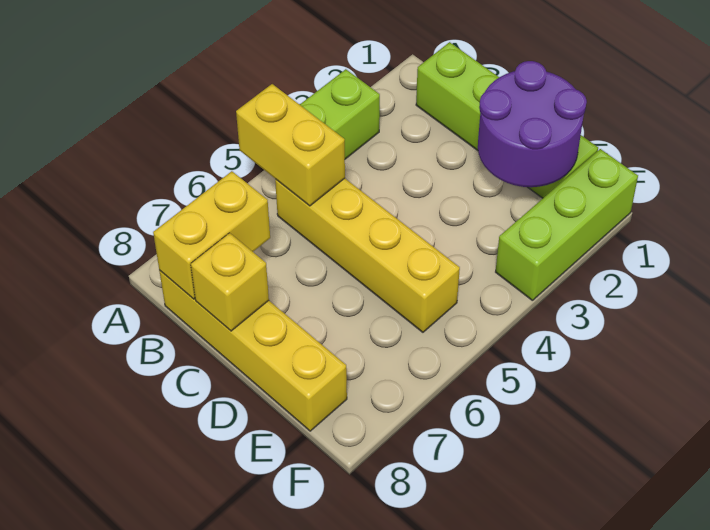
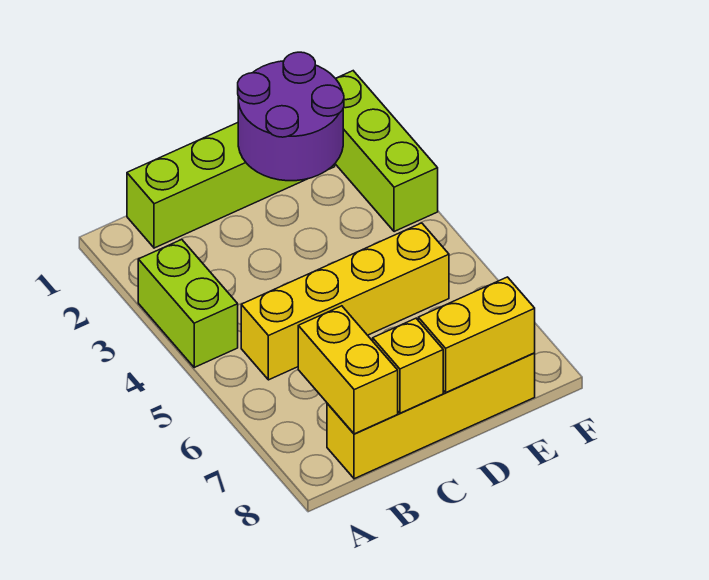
yellow brick A5:B5 level 2 -> yellow brick D8:E8 level 2

